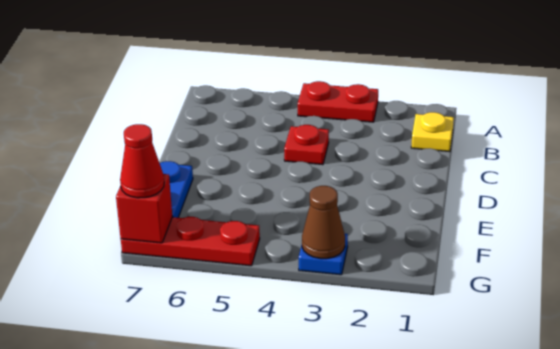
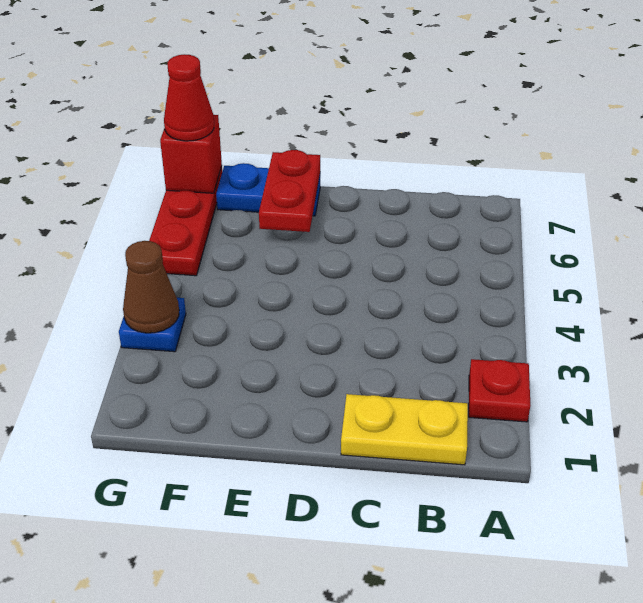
red plate A3:A4 level 1 -> red plate E6:E7 level 2
yellow plate B1 level 1 -> yellow plate B1:C1 level 1
red plate C4 level 1 -> red plate A2 level 1

